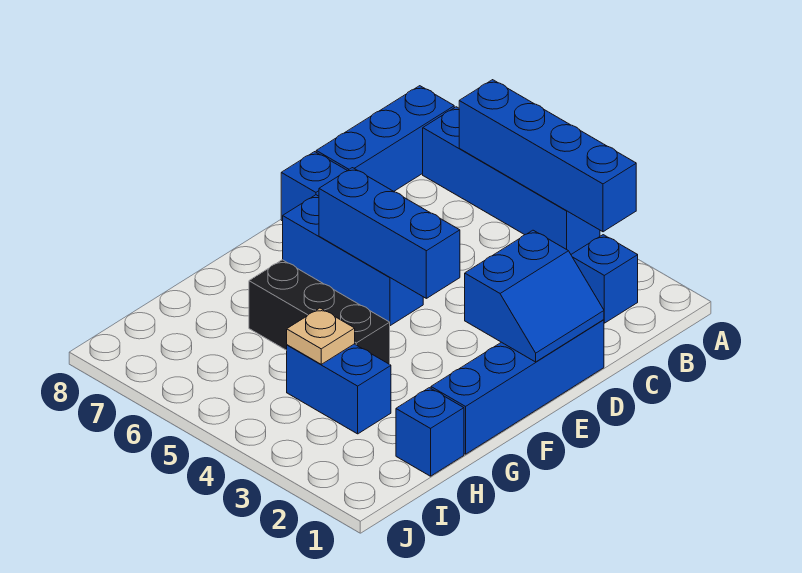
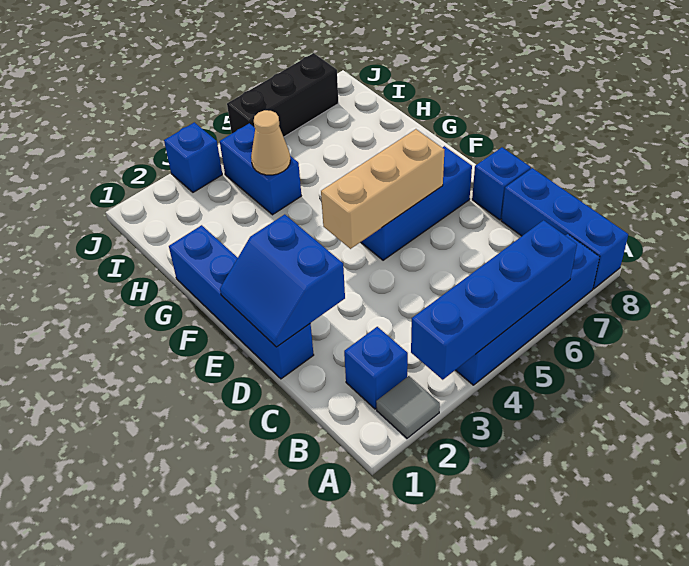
none -> grey tile A2 level 1
blue brick E4:E6 level 2 -> tan brick E4:E6 level 2
black brick G4:G6 level 1 -> black brick J5:J7 level 1
blue brick H1 level 1 -> blue brick J3 level 1
blue brick H3:H4 level 1 -> blue brick H4:I4 level 1
tan plate H4 level 2 -> tan cone H4 level 2

